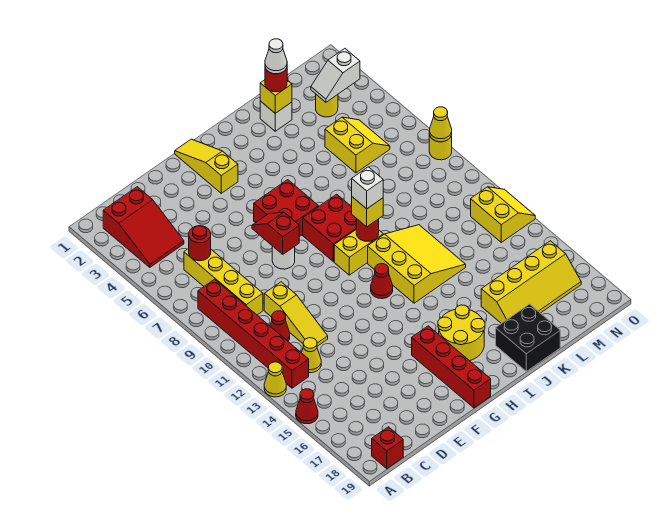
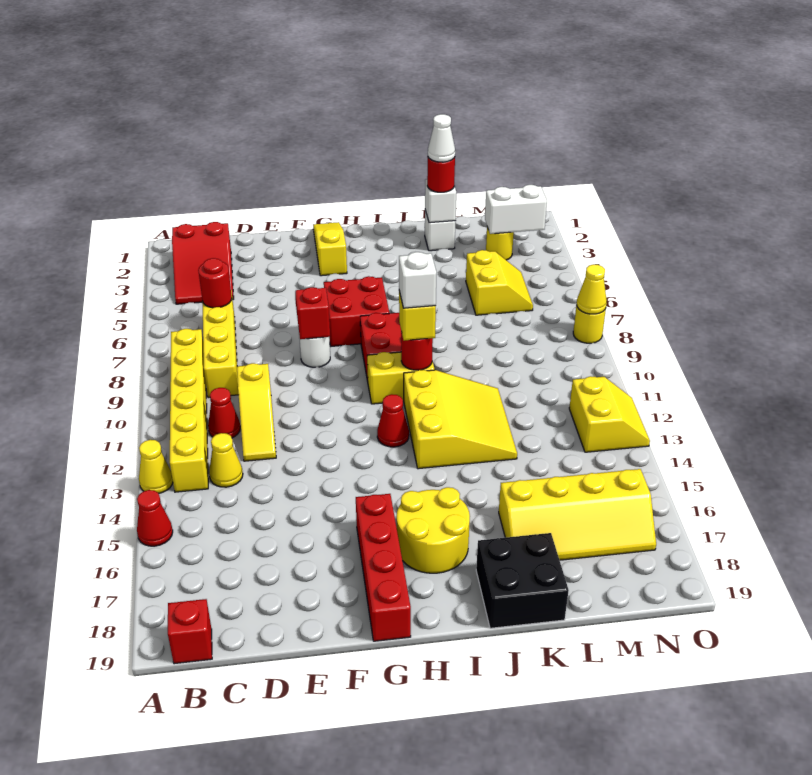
red brick B8:B13 level 1 -> yellow brick B8:B13 level 1
yellow brick K2 level 2 -> white brick K2 level 2
white slope M3:N3 level 2 top N -> white brick M3:N3 level 2

